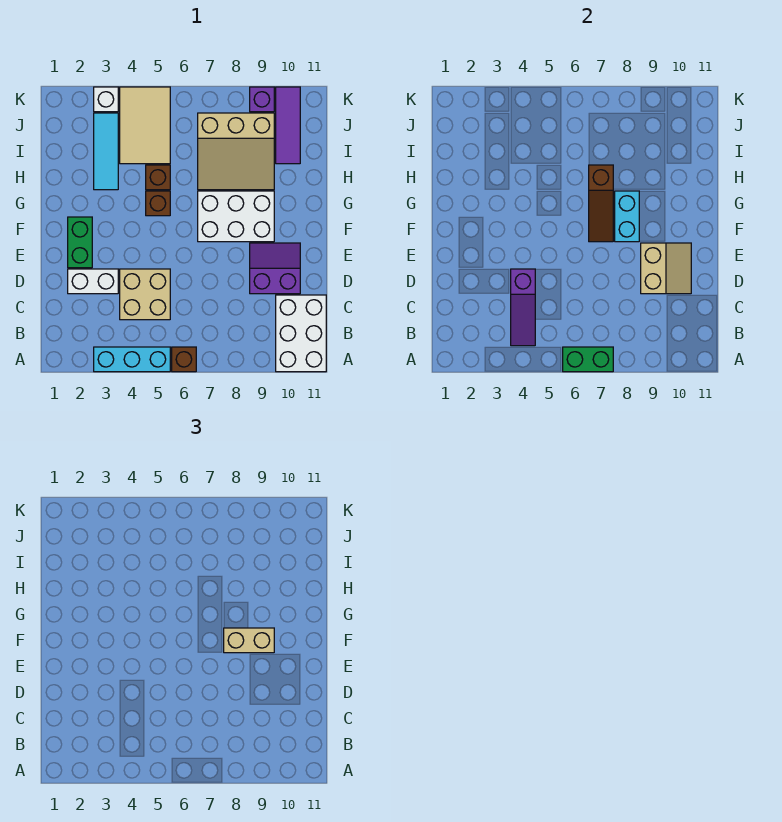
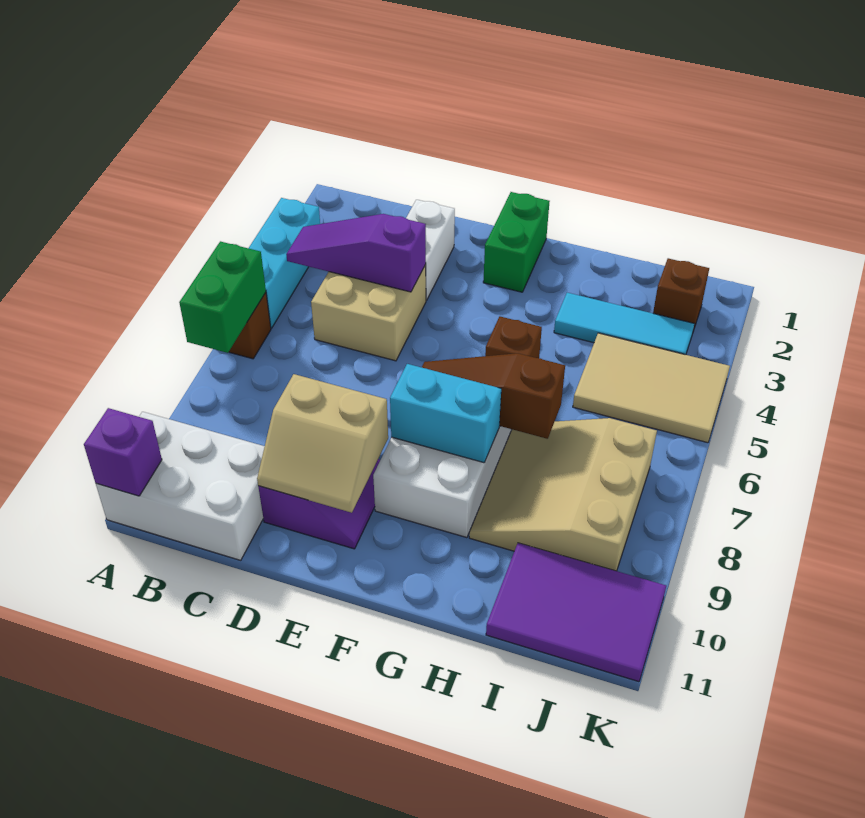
green brick E2:F2 level 1 -> green brick F1:F2 level 1
tan brick F8:F9 level 3 -> none
brown brick H5 level 1 -> brown brick J2 level 1
purple tile I10:K10 level 1 -> purple tile I10:K11 level 1
white brick K3 level 1 -> none
purple brick K9 level 1 -> purple brick A11 level 2

